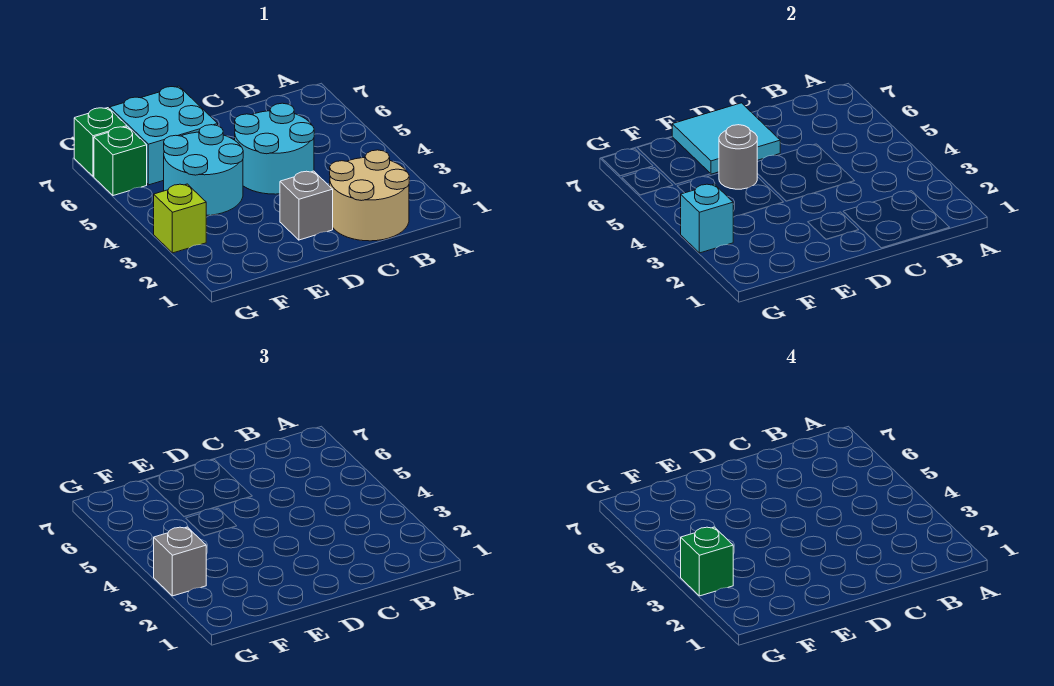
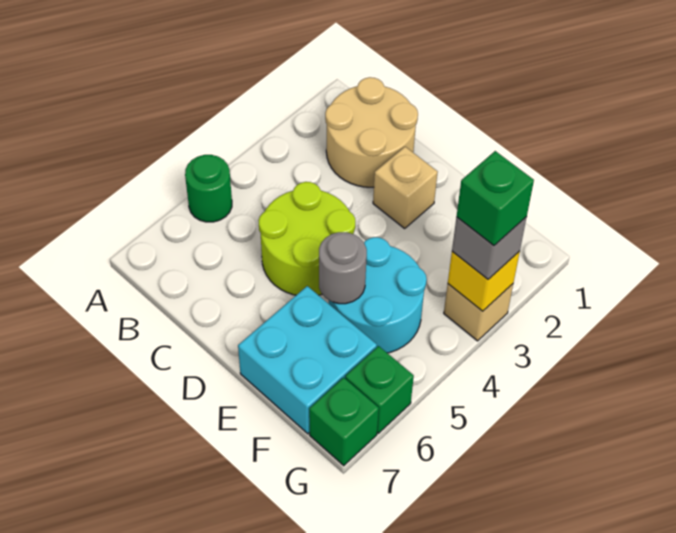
none -> green round brick A5 level 1
cyan round brick C4:D5 level 1 -> lime round brick C4:D5 level 1
grey brick D2 level 1 -> tan brick D2 level 1
cyan tile D6:E7 level 2 -> none
lime brick G3 level 1 -> tan brick G3 level 1
cyan brick G3 level 2 -> yellow brick G3 level 2

